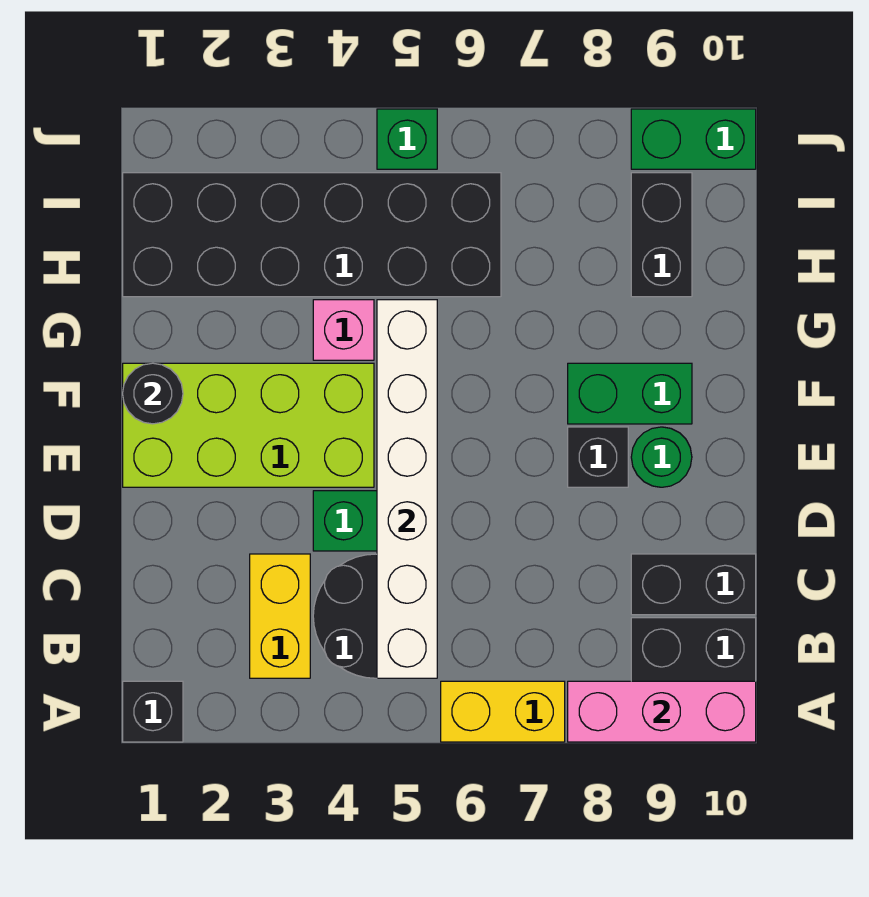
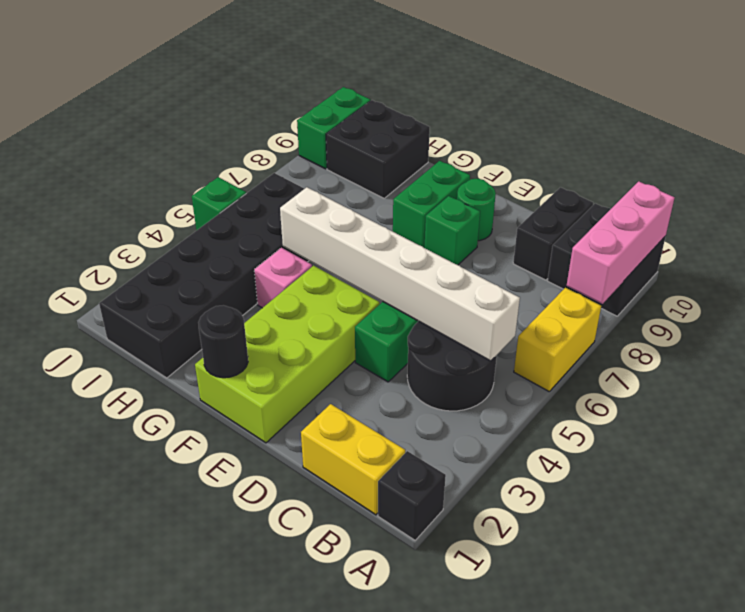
yellow brick B3:C3 level 1 -> yellow brick B1:C1 level 1
black brick E8 level 1 -> green brick E8 level 1
black brick H9:I9 level 1 -> black brick H9:I10 level 1

